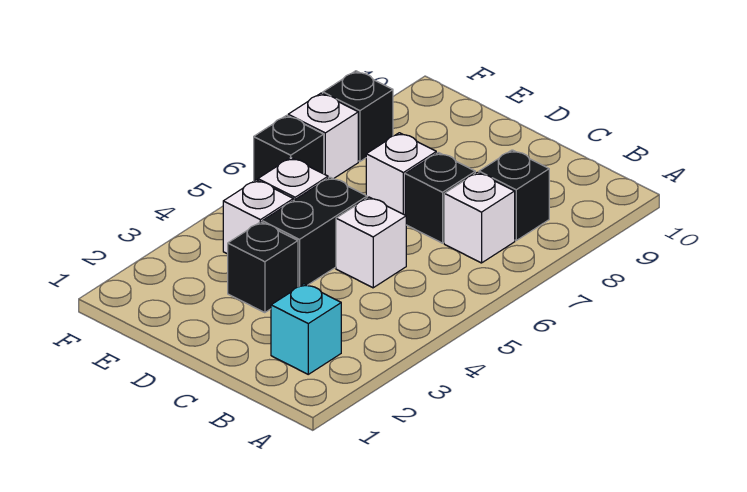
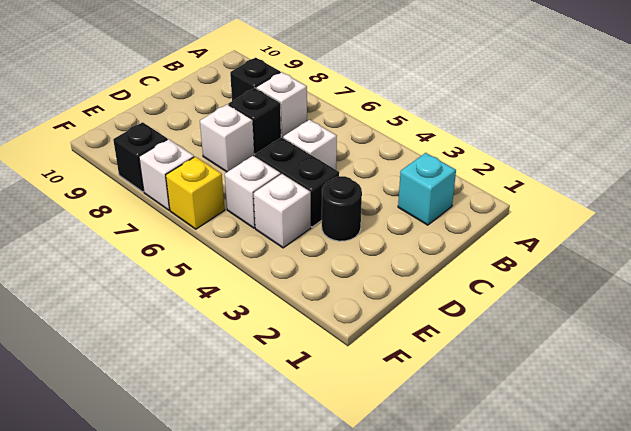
black brick D3 level 1 -> black round brick D3 level 1
black brick F6 level 1 -> yellow brick F6 level 1

